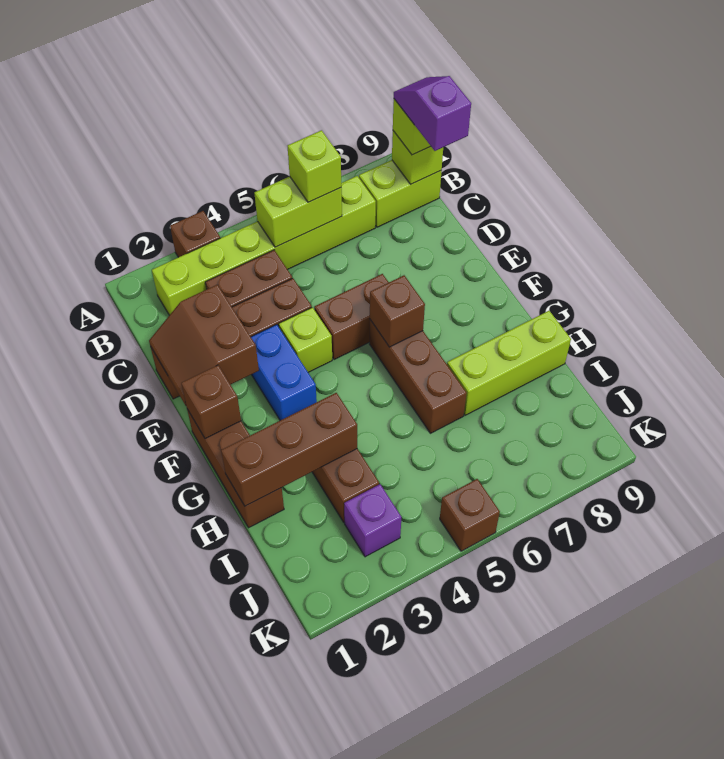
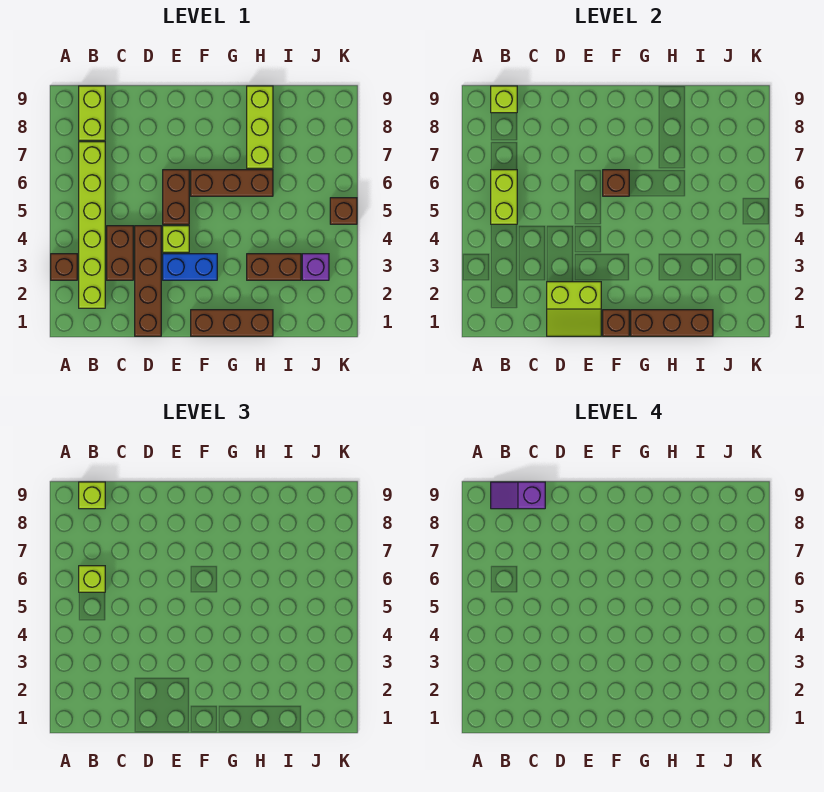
brown slope D1:E2 level 2 top 2 -> lime slope D1:E2 level 2 top 2
brown brick H1:H3 level 2 -> brown brick G1:I1 level 2

